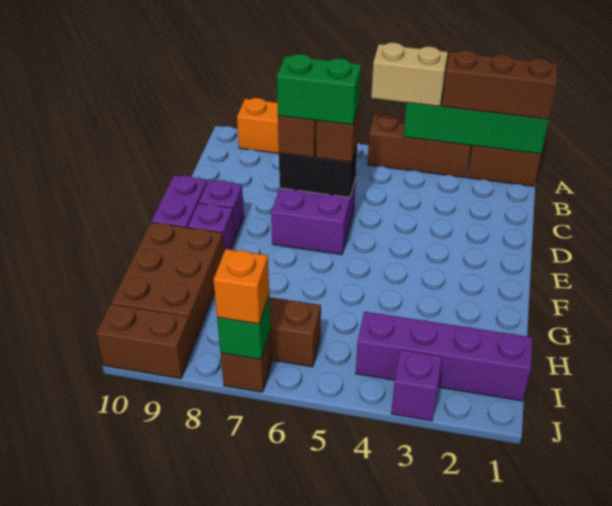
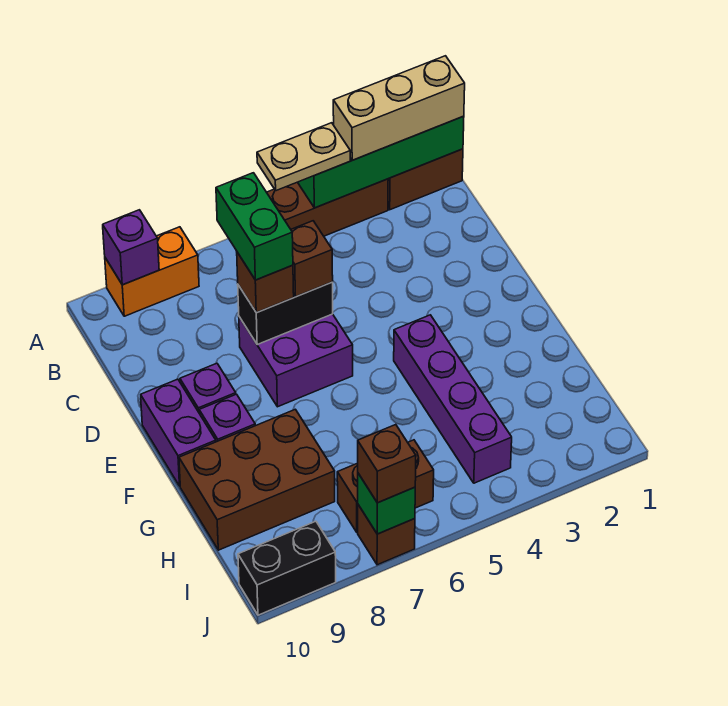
brown brick A1:A3 level 3 -> tan brick A1:A3 level 3
tan brick A4:A5 level 3 -> tan plate A4:A5 level 3
green brick D6:D7 level 4 -> green brick C7:D7 level 4
brown brick G9:I10 level 1 -> brown brick G8:H10 level 1
purple brick I1:I4 level 1 -> purple brick F4:I4 level 1
purple brick J3 level 1 -> purple brick A9 level 2
orange brick J7 level 3 -> brown brick J7 level 3
brown brick J9:J10 level 1 -> black brick J9:J10 level 1

